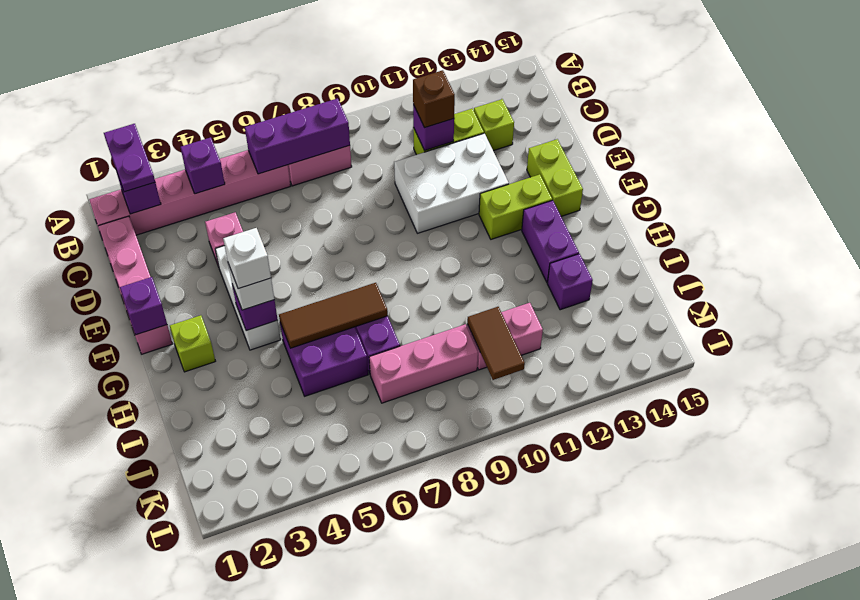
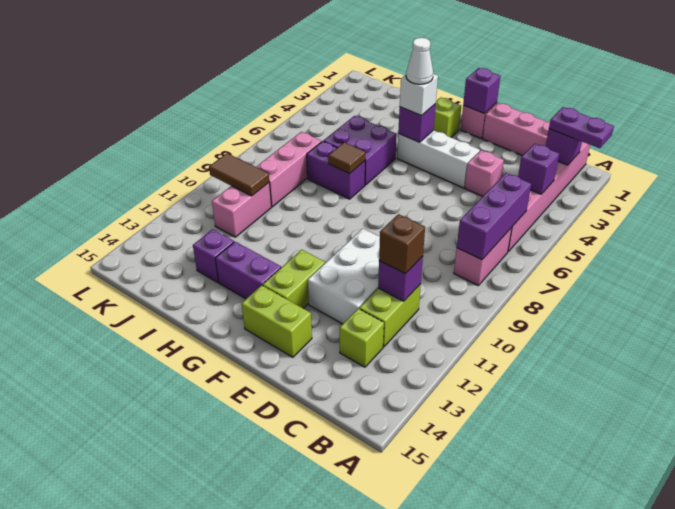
white brick G4 level 4 -> white cone G4 level 4
brown tile H5:H7 level 2 -> brown tile H7 level 2

